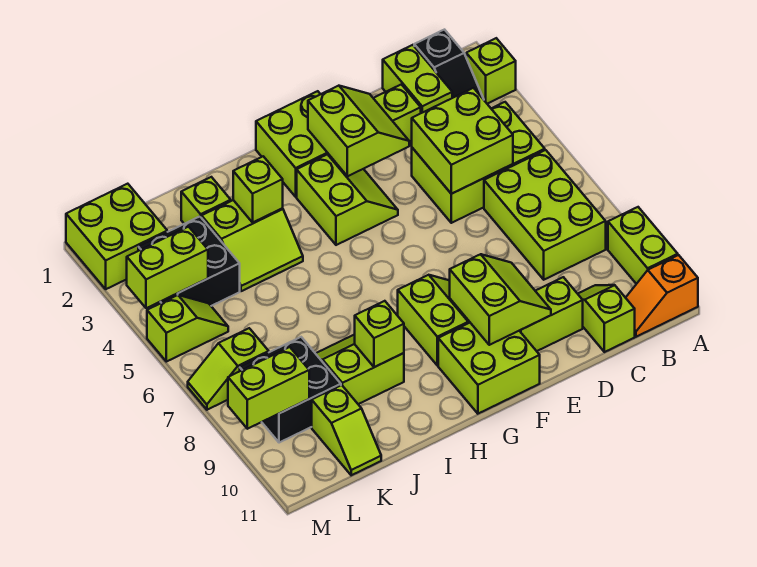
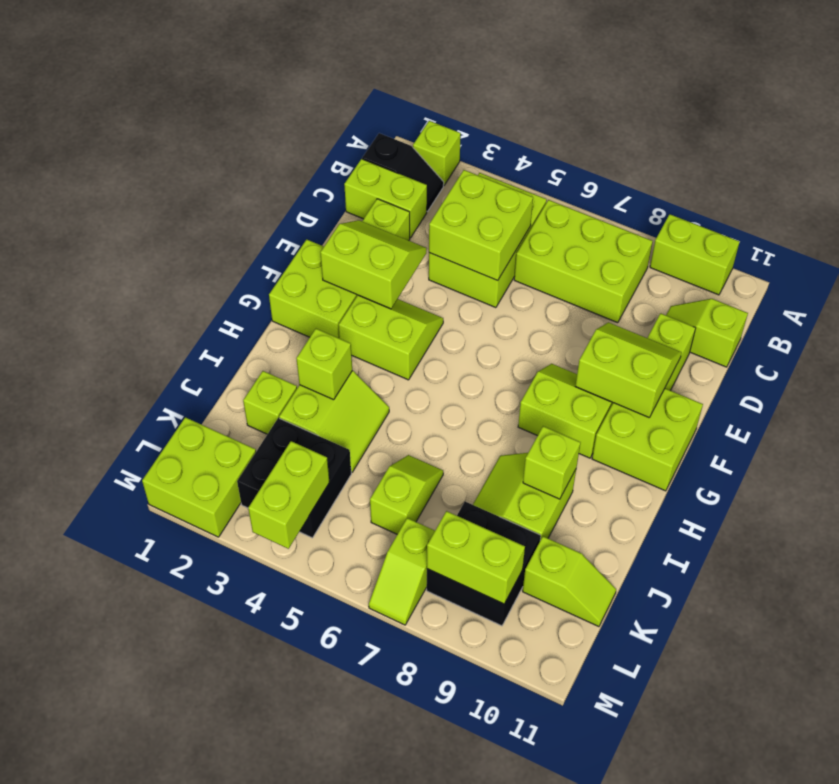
orange slope A11:B11 level 1 top A -> none
lime slope L5:M5 level 1 top M -> lime slope J6:K6 level 1 top K
lime brick L9:M9 level 2 -> lime brick L8:L9 level 2

